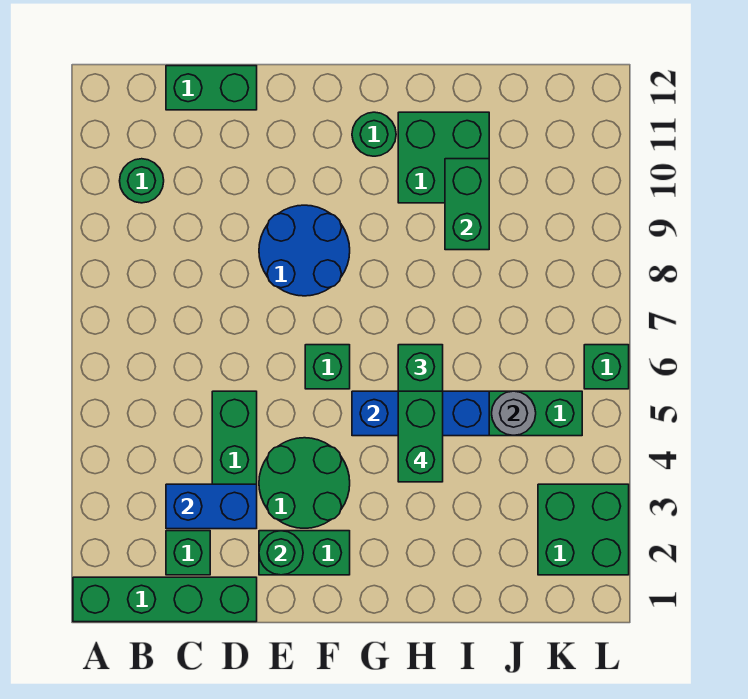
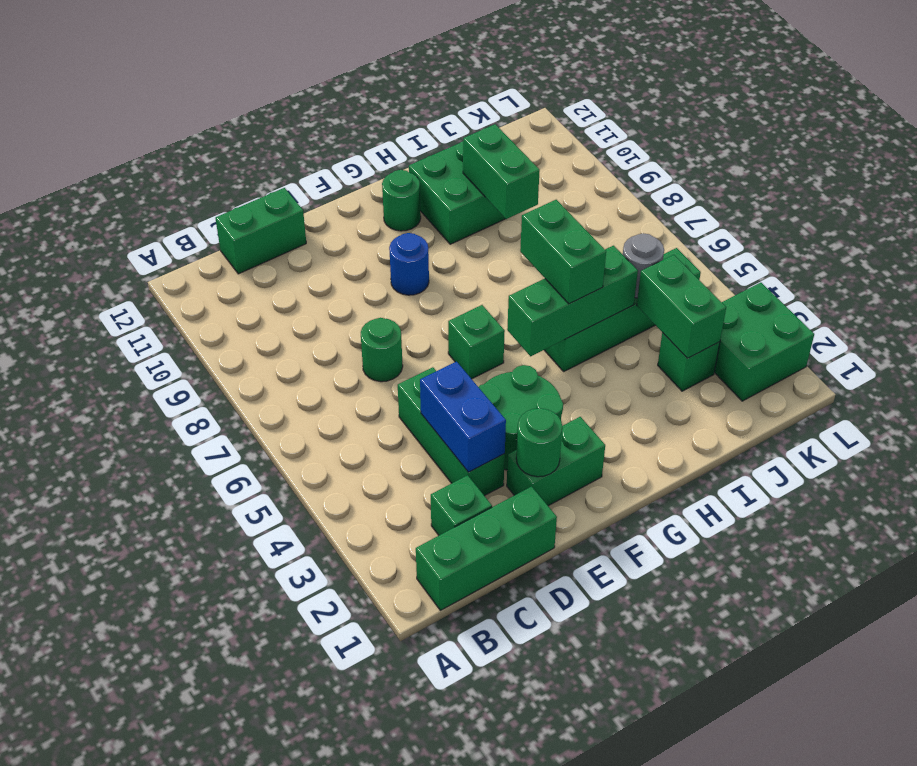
green brick A1:D1 level 1 -> green brick B1:D1 level 1
green round brick B10 level 1 -> green round brick D7 level 1
blue brick C3:D3 level 2 -> blue brick D3:D4 level 2
blue round brick E8:F9 level 1 -> blue round brick F9 level 1
blue brick G5:I5 level 2 -> green brick G5:I5 level 2
green brick H4:H5 level 4 -> green brick J3:J4 level 2
green brick L6 level 1 -> green brick J3 level 1

